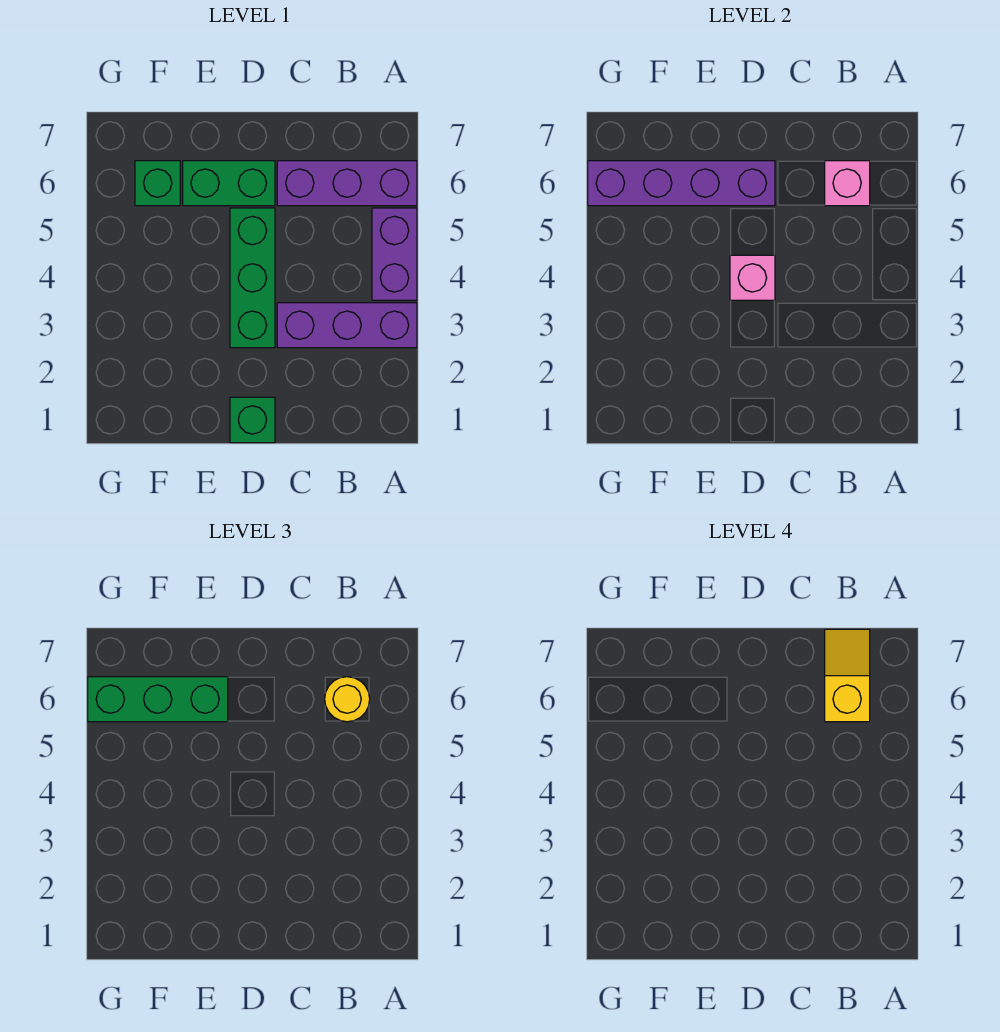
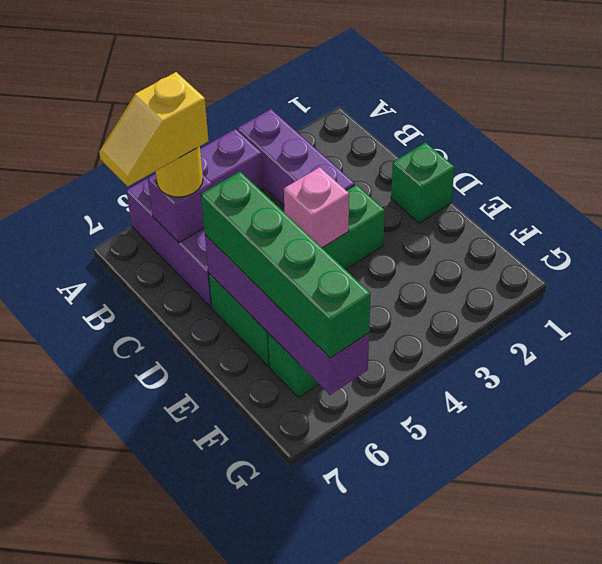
pink brick B6 level 2 -> purple brick B6 level 2
green brick E6:G6 level 3 -> green brick D6:G6 level 3

